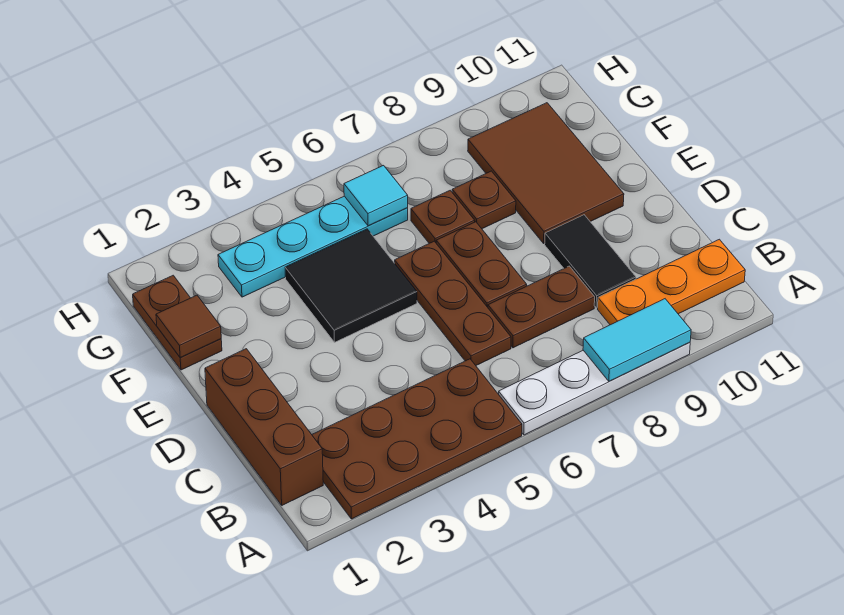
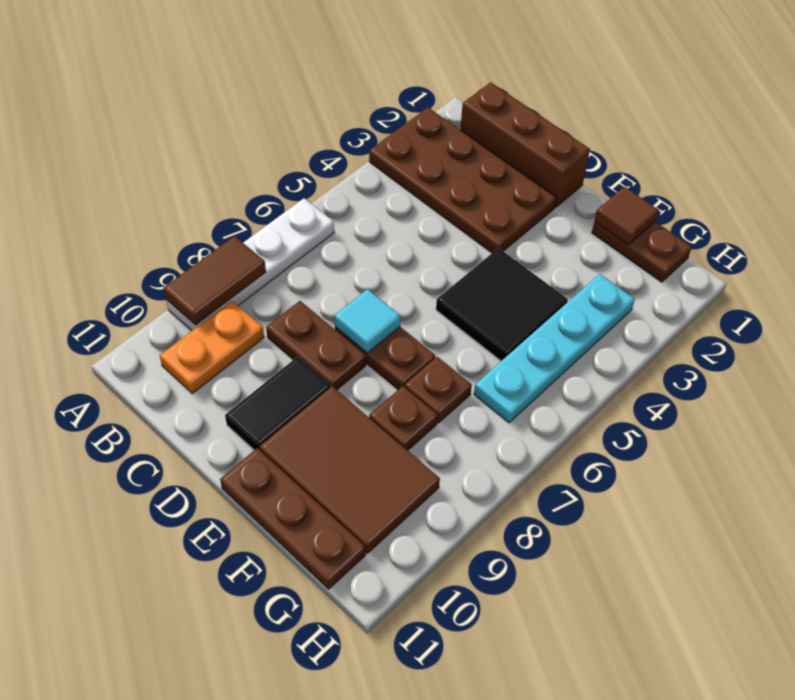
brown plate A2:B5 level 1 -> brown plate A2:D3 level 1
cyan tile A8:A9 level 2 -> brown tile A8:A9 level 2
orange plate B9:B11 level 1 -> orange plate B9:B10 level 1
brown plate C6:E6 level 1 -> brown plate E11:G11 level 1
brown plate C7:C8 level 1 -> brown plate C8:D8 level 1
black tile C9:D9 level 1 -> black tile D9:D10 level 1
cyan tile G6 level 2 -> cyan tile D7 level 2

